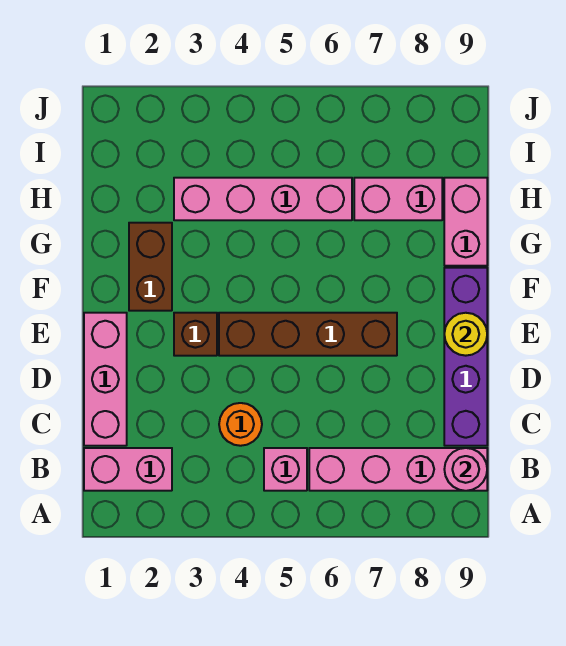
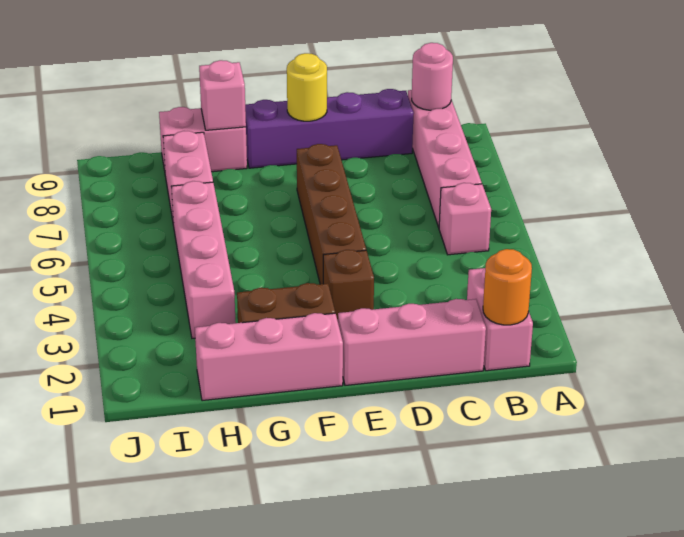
orange round brick C4 level 1 -> orange round brick B1 level 2
none -> pink brick F1:H1 level 1
none -> pink brick G9 level 2

